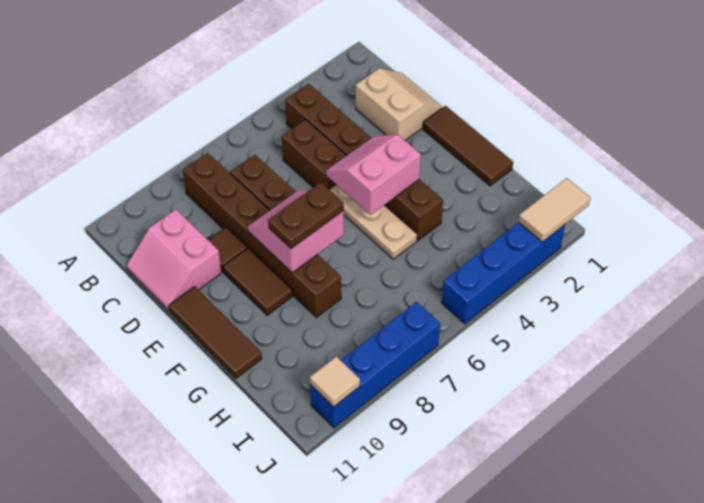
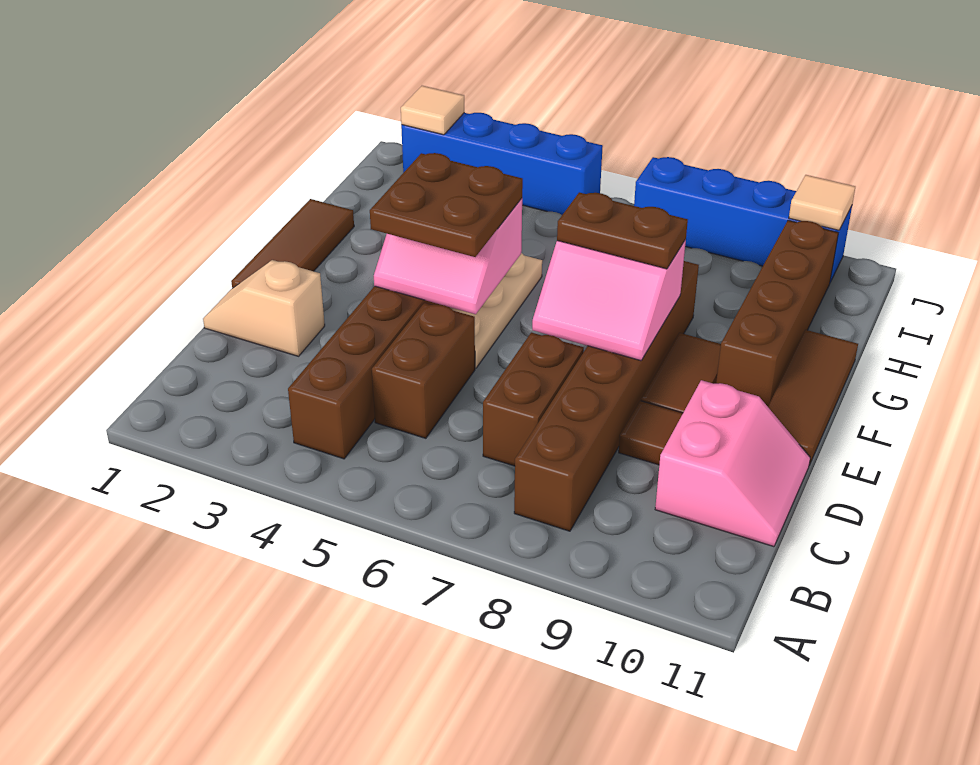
tan slope C1:D2 level 1 top 2 -> tan slope D1:D2 level 1 top 2
none -> brown plate E4:F5 level 3
none -> brown brick F10:I10 level 1
tan tile J1:J2 level 2 -> tan tile J2 level 2

